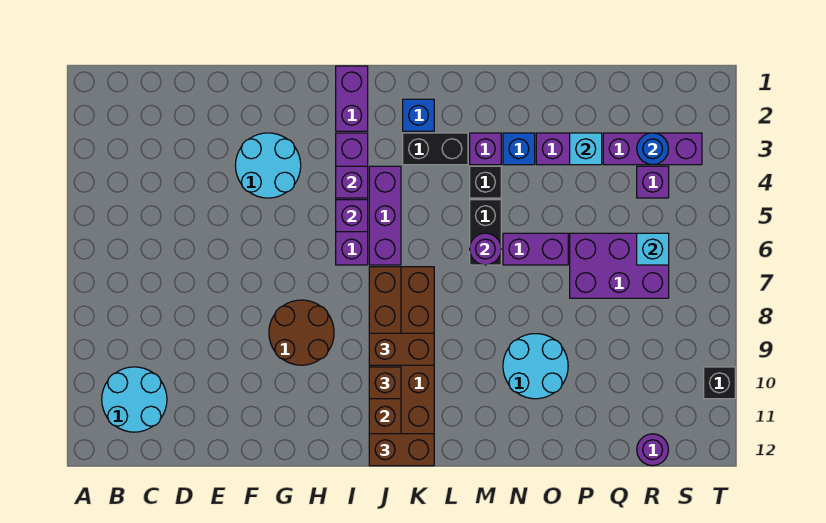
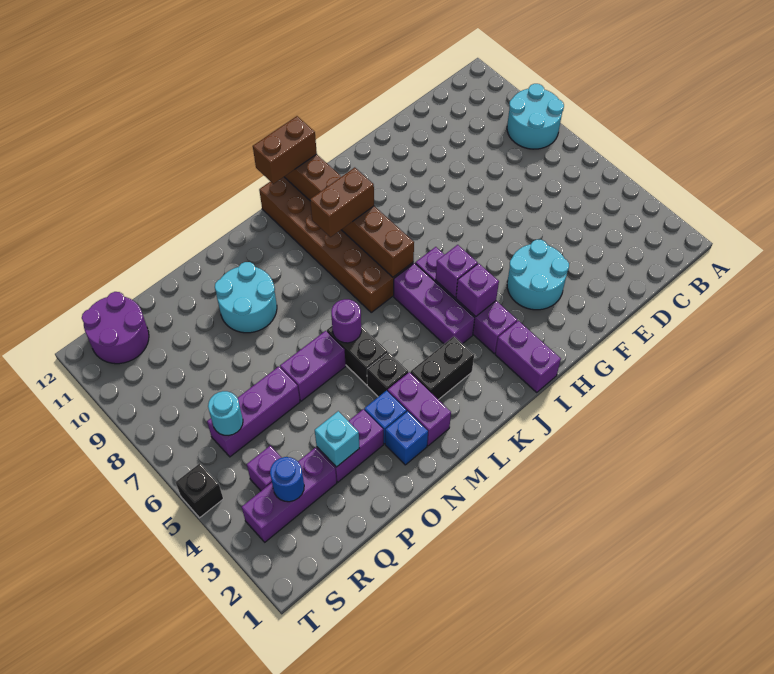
cyan round brick B10:C11 level 1 -> cyan round brick A8:B9 level 1
brown round brick G8:H9 level 1 -> none
brown brick J10 level 3 -> none
blue brick K2 level 1 -> blue brick N2 level 1
purple brick M3 level 1 -> purple brick M2:M3 level 1
purple brick P6:R7 level 1 -> purple brick P6:R6 level 1
cyan brick R6 level 2 -> cyan round brick R6 level 2
purple round brick R12 level 1 -> purple round brick R11:S12 level 1
black brick T10 level 1 -> black brick T5 level 1

